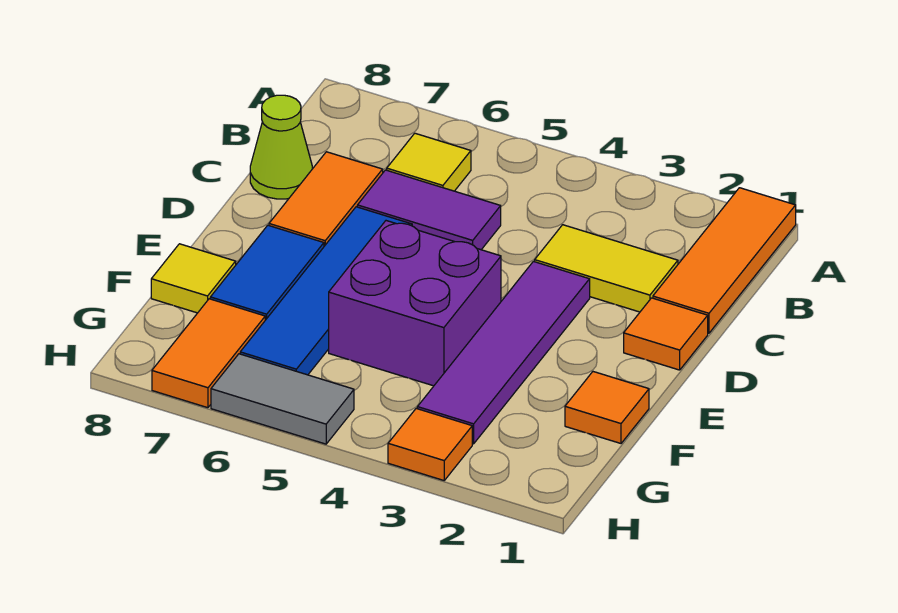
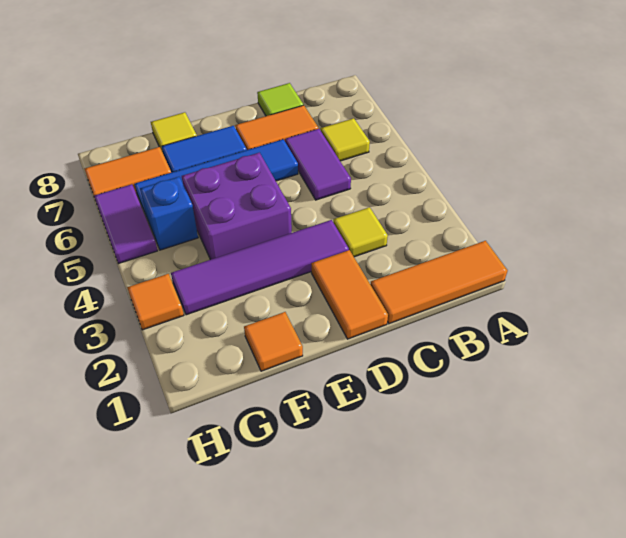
yellow tile C2:C3 level 1 -> yellow tile C3 level 1
lime cone C8 level 1 -> lime tile C8 level 1
orange tile D1 level 1 -> orange tile D1:D2 level 1
none -> blue brick G5 level 1
grey tile H5:H6 level 1 -> purple tile H5:H6 level 1

